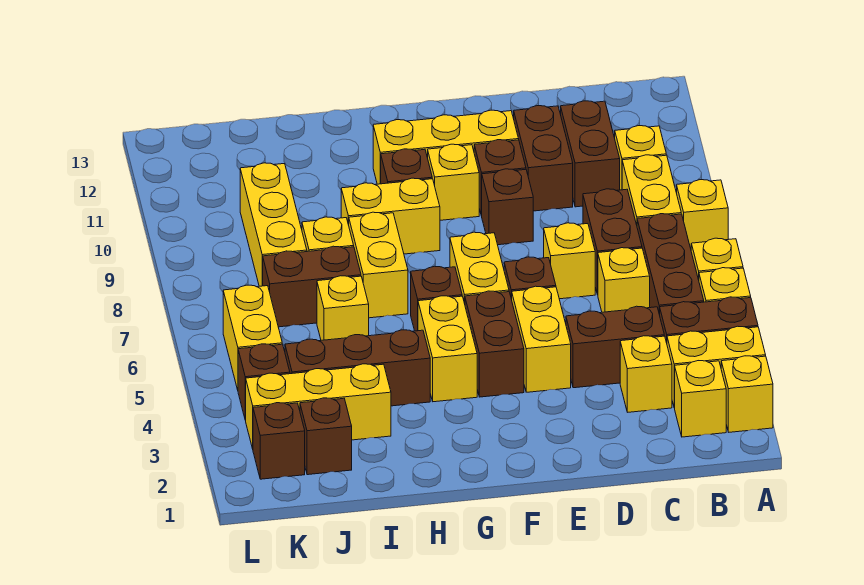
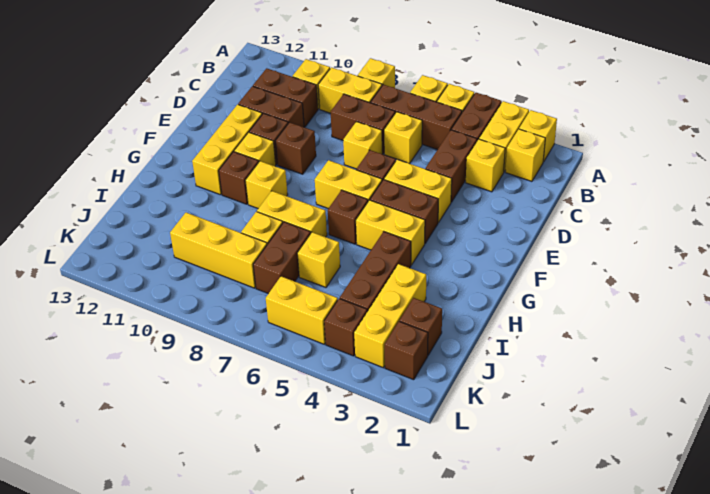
yellow brick G9:H9 level 1 -> yellow brick G9 level 1

